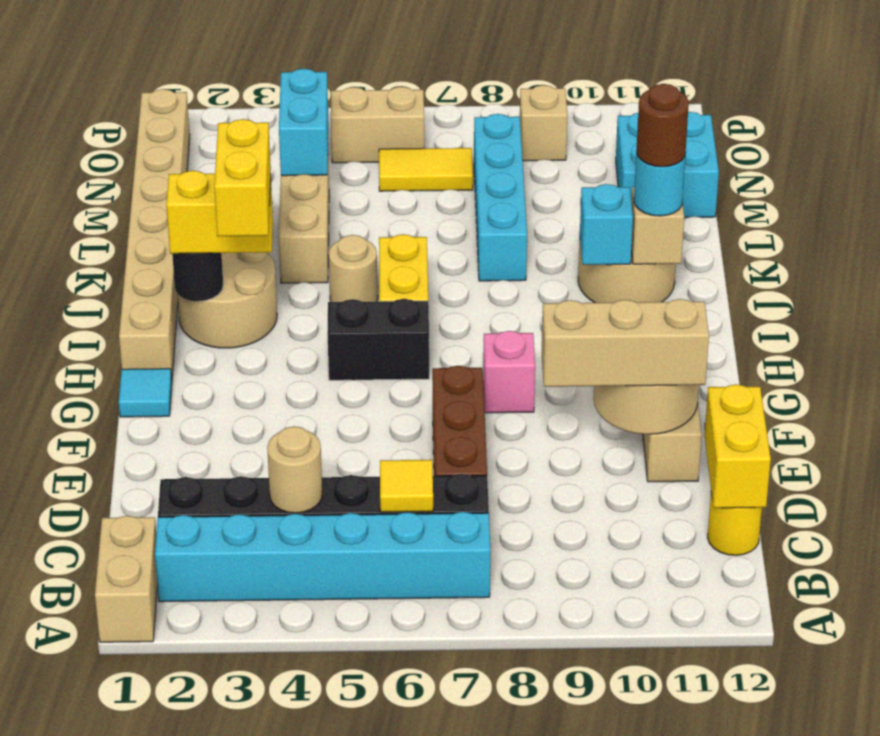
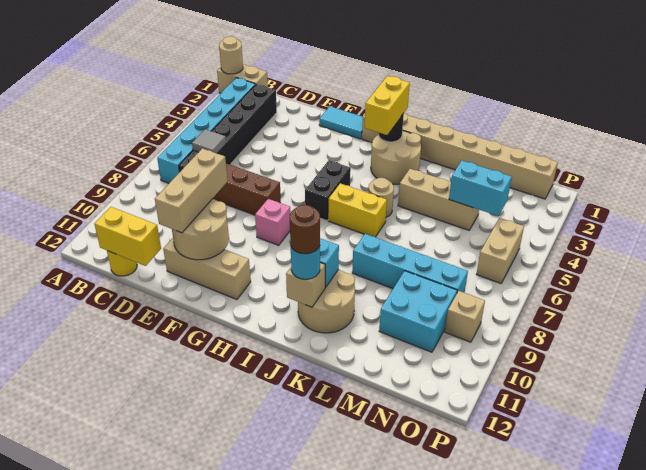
tan round brick C4 level 2 -> tan round brick A1 level 2
yellow tile C6 level 2 -> grey tile C6 level 2
cyan tile G1 level 1 -> cyan tile F1:G1 level 1
yellow brick H3:I3 level 4 -> none
cyan brick M11:N12 level 1 -> cyan brick M9:N10 level 1
yellow tile N6:N7 level 1 -> none

